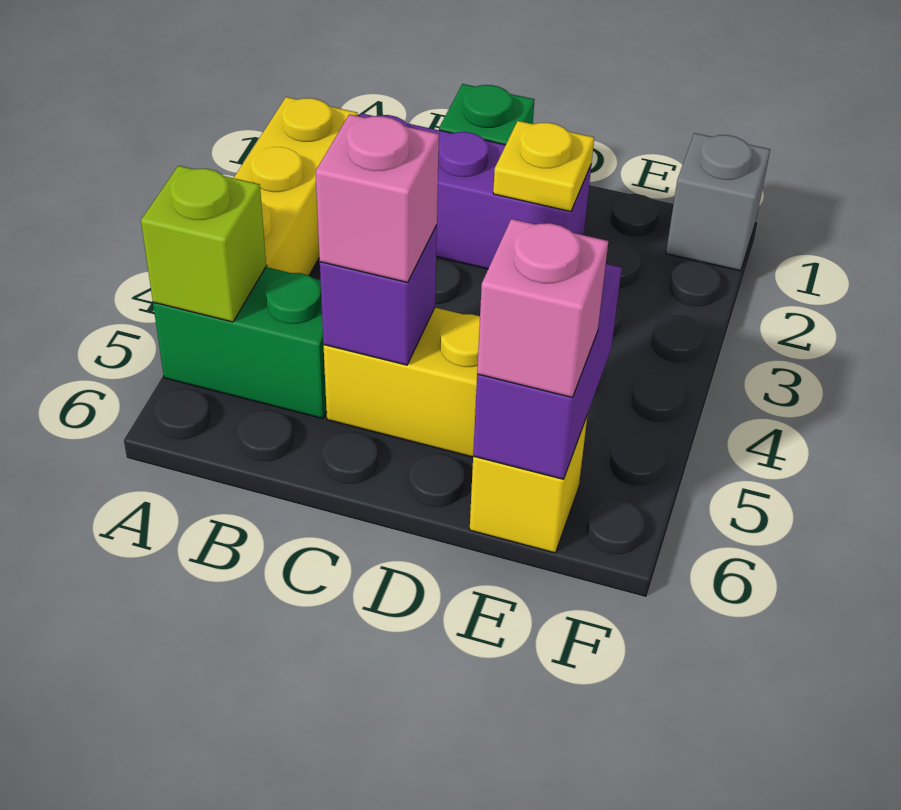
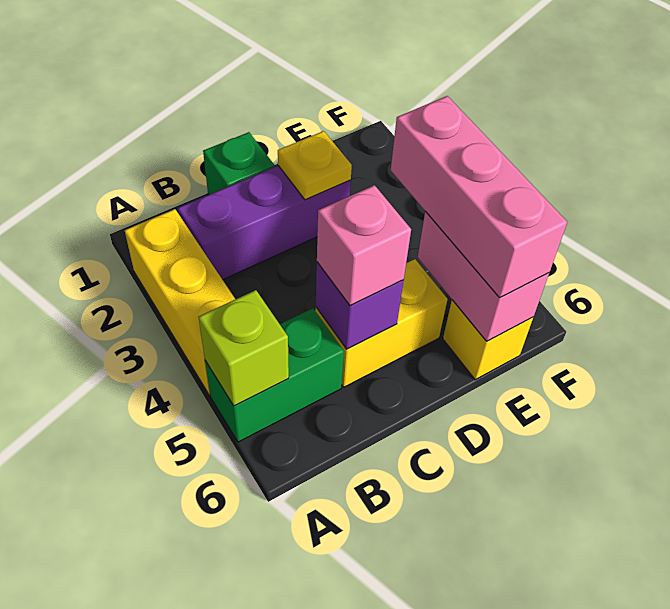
purple brick E5:E6 level 2 -> pink brick E5:E6 level 2
pink brick E6 level 3 -> pink brick E4:E6 level 3
grey brick F1 level 1 -> none

